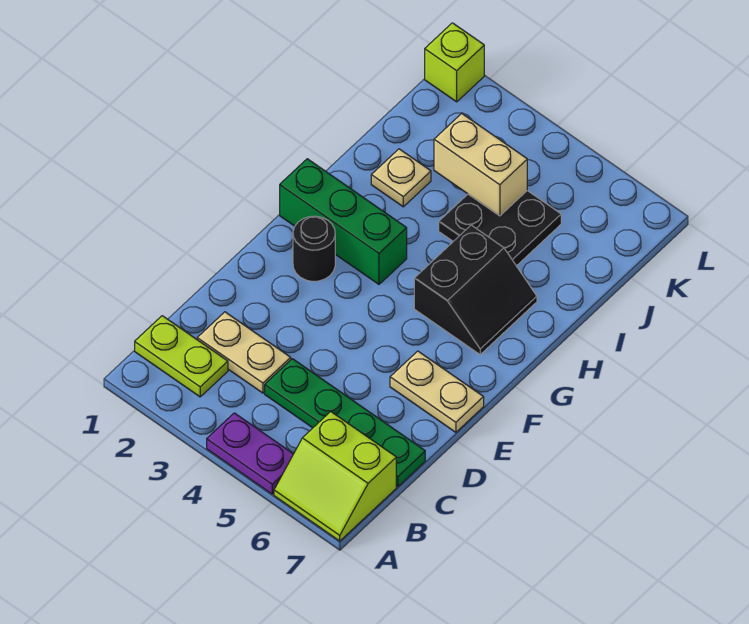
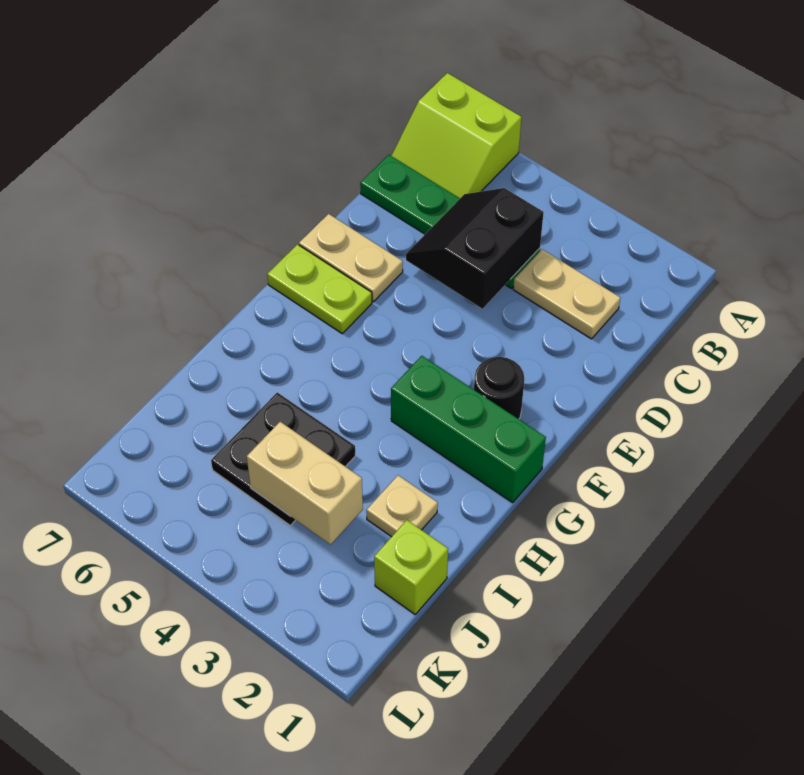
purple plate A4:A5 level 1 -> none
lime slope A6:B7 level 1 top B -> lime slope A6:B7 level 1 top A
lime plate B1:B2 level 1 -> lime plate F6:F7 level 1
black slope G5:H6 level 1 top 5 -> black slope C4:D5 level 2 top 4
lime brick L1 level 1 -> lime brick J1 level 1

